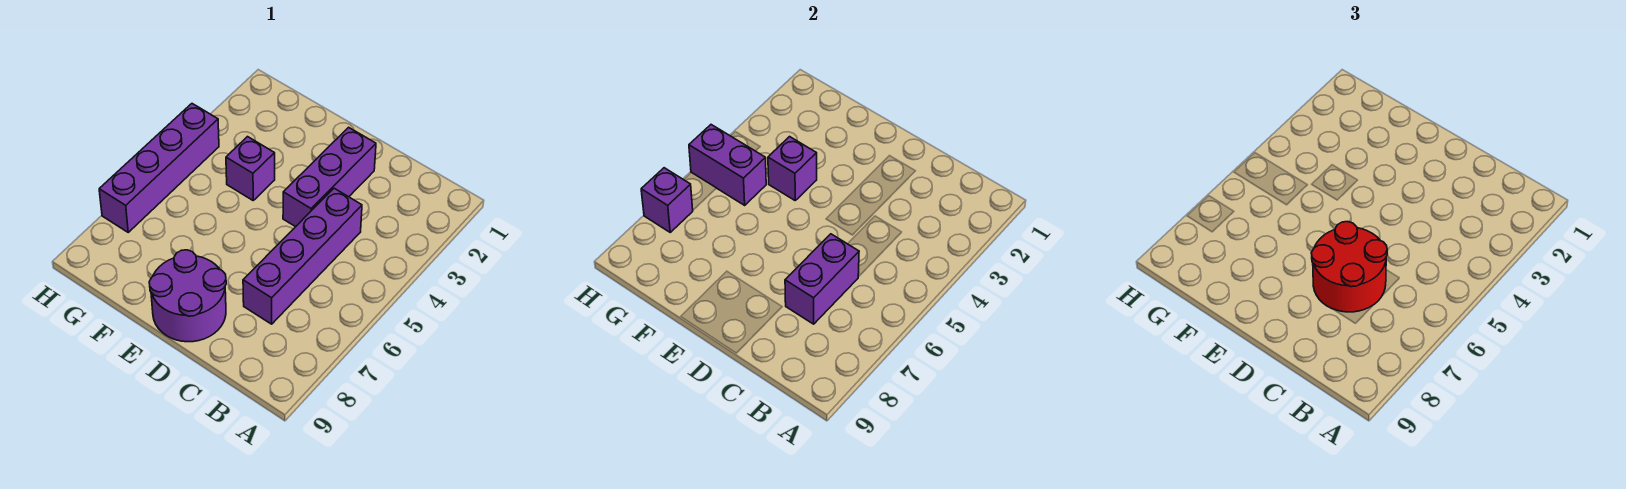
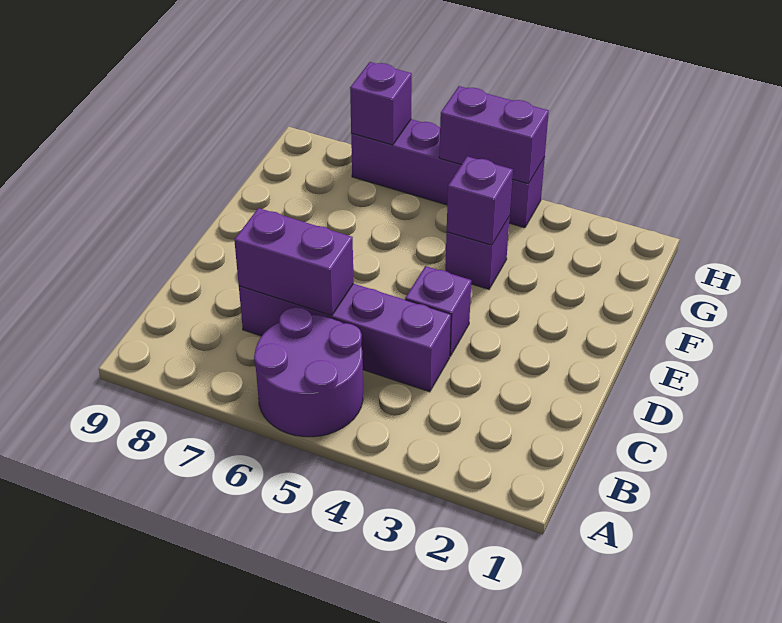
red round brick C6:D7 level 3 -> none
purple brick D2:D4 level 1 -> purple brick D4 level 1
purple round brick D8:E9 level 1 -> purple round brick A5:B6 level 1
purple brick G5:H5 level 2 -> purple brick H4:H5 level 2

